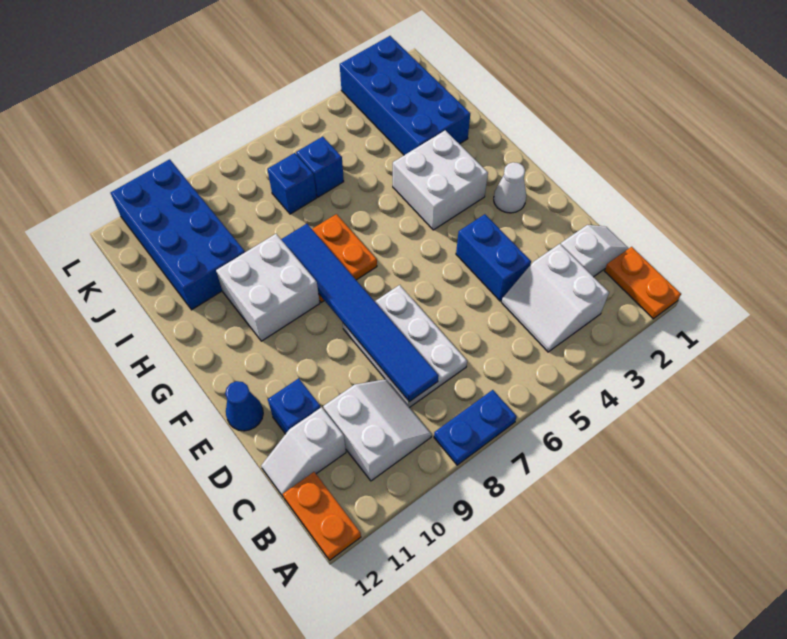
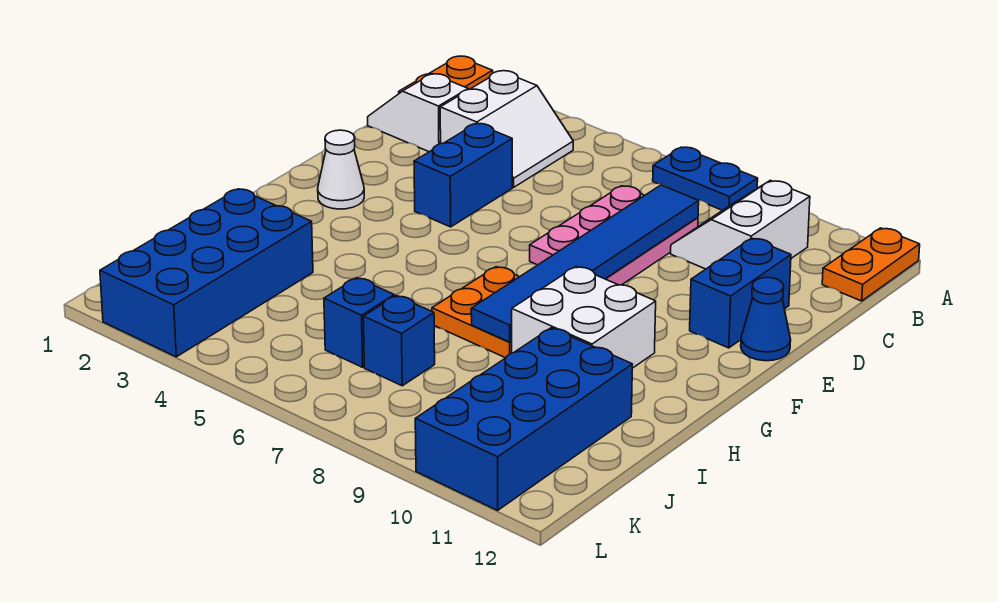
white plate C7:E8 level 1 -> pink plate C7:E8 level 1
white slope C11:C12 level 1 top 11 -> none
blue brick D11 level 1 -> blue brick D11:E11 level 1
white brick G3:H4 level 1 -> none

